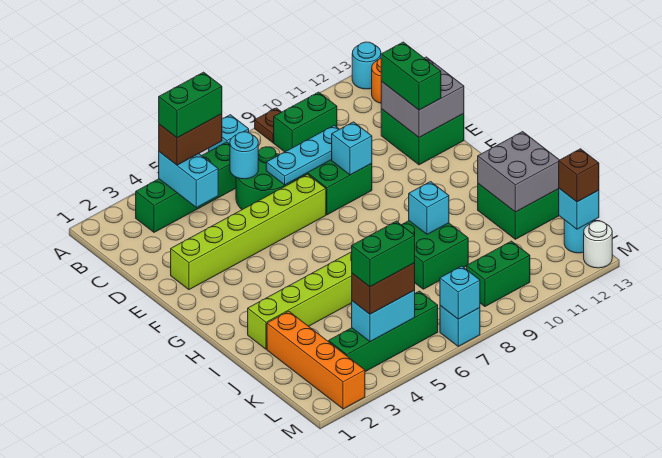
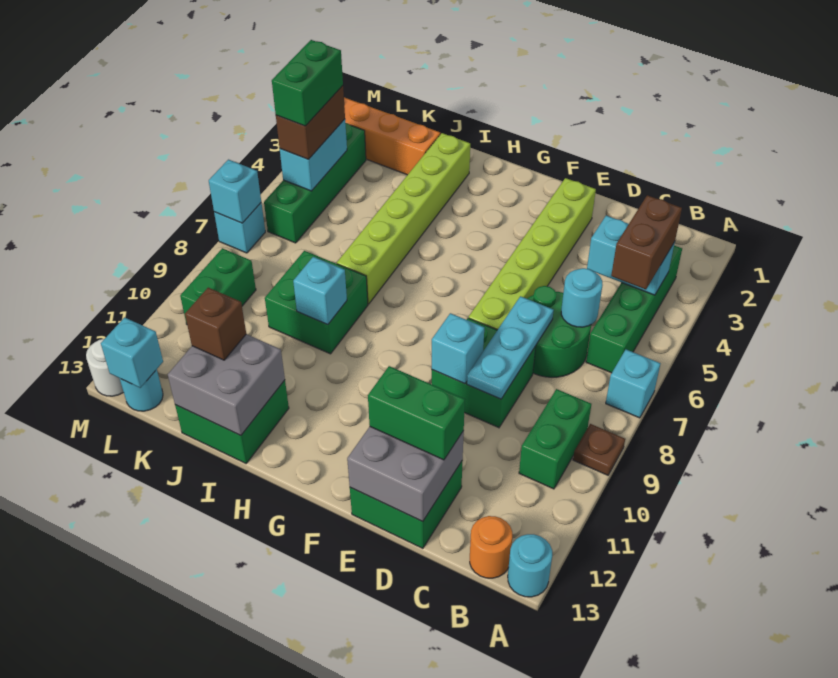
green brick B4:B5 level 4 -> none
brown brick L13 level 3 -> brown brick J12 level 3

